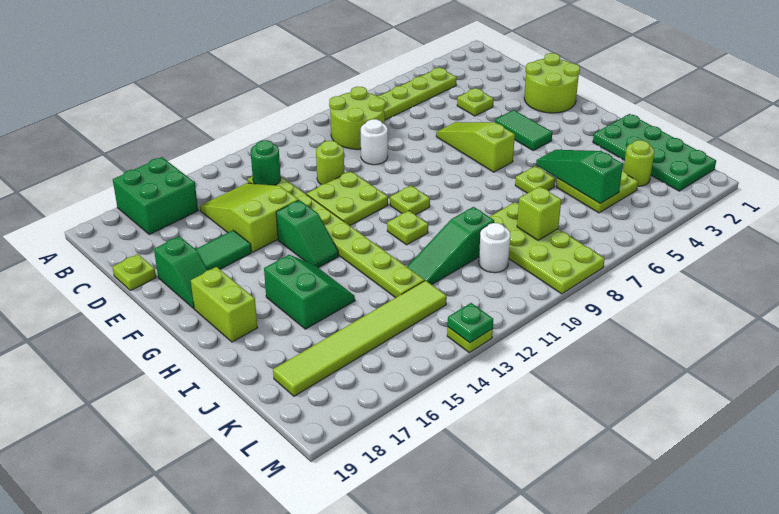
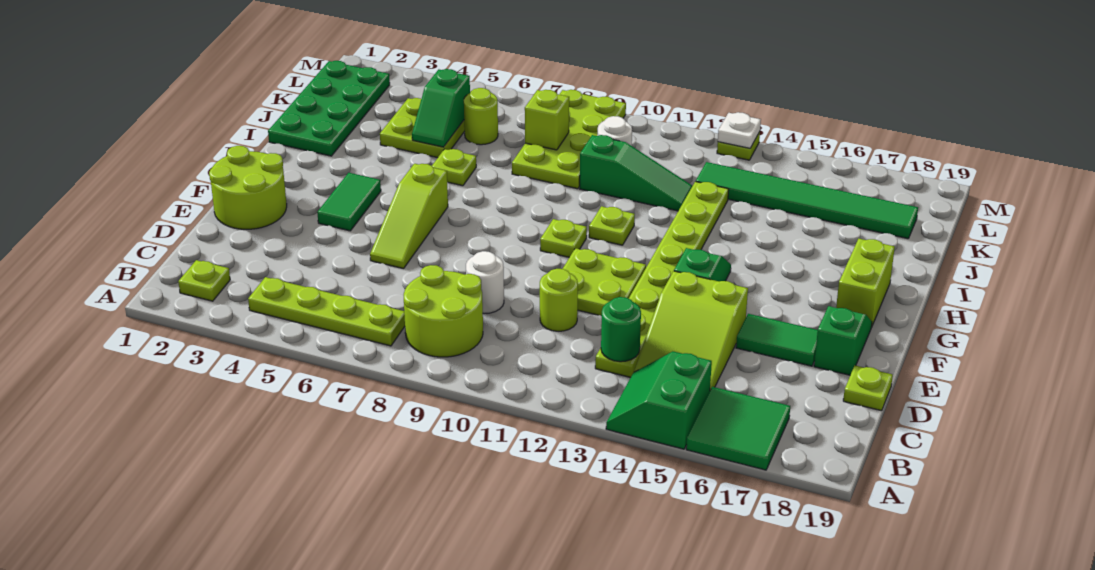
green brick A16:B17 level 1 -> green tile A16:B17 level 1
lime plate D4 level 1 -> lime plate B2 level 1
green slope H15:I16 level 1 top 16 -> green slope A14:B15 level 1 top 15
green slope I5:K5 level 2 top K -> green slope J5:K5 level 2 top K
lime round brick K3 level 1 -> lime round brick K6 level 1
lime tile K13:K18 level 1 -> green tile K13:K18 level 1
green plate M13 level 2 -> white plate M13 level 2

